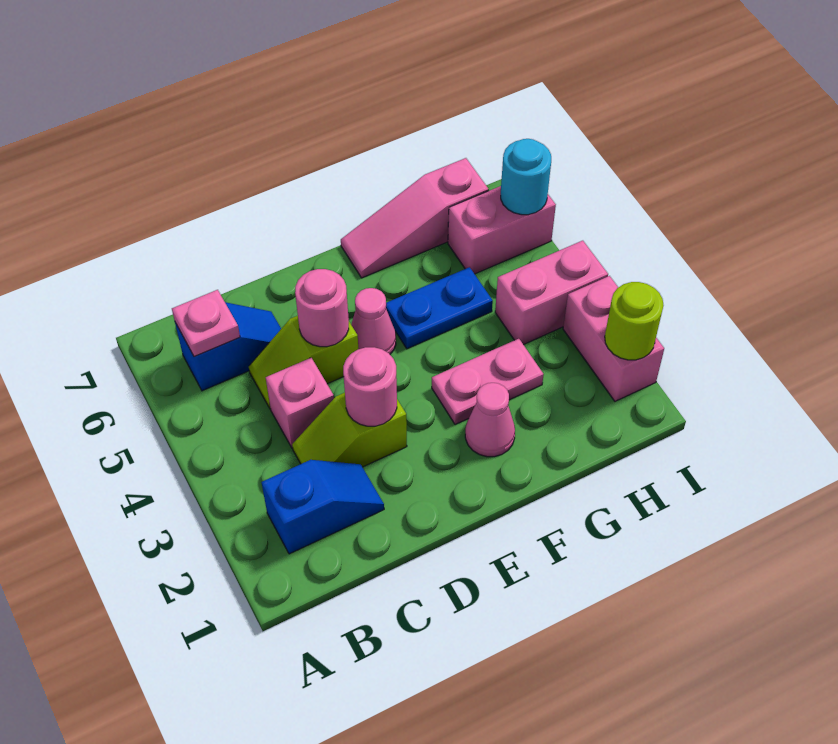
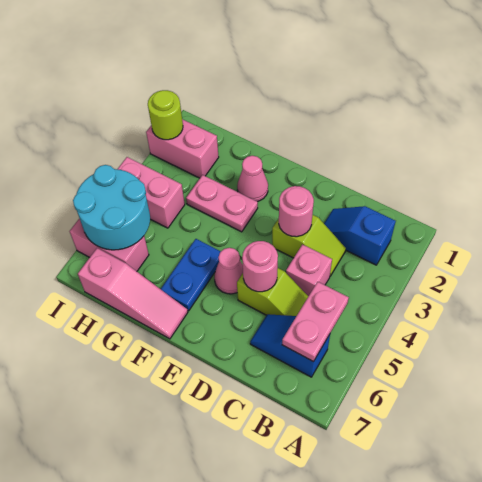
pink plate B6 level 2 -> pink plate B5:B6 level 2
blue plate F5:G5 level 1 -> blue plate F5:F6 level 1
pink brick I2:I3 level 1 -> pink brick H2:I2 level 1
cyan round brick I6 level 2 -> cyan round brick H5:I6 level 2

